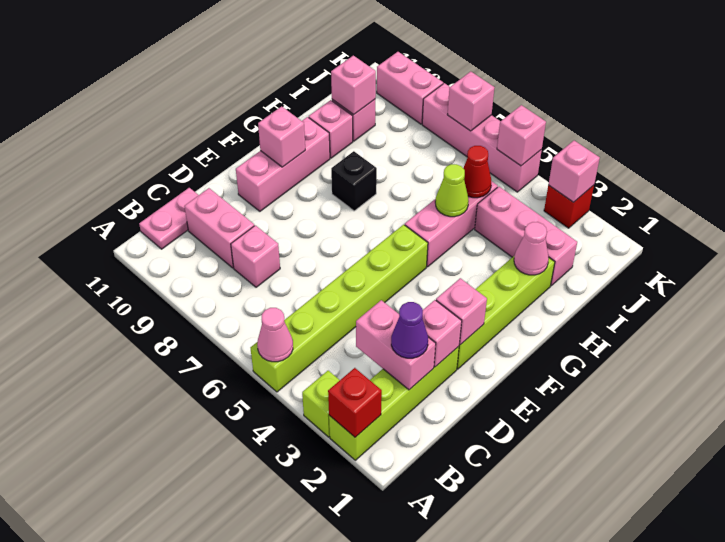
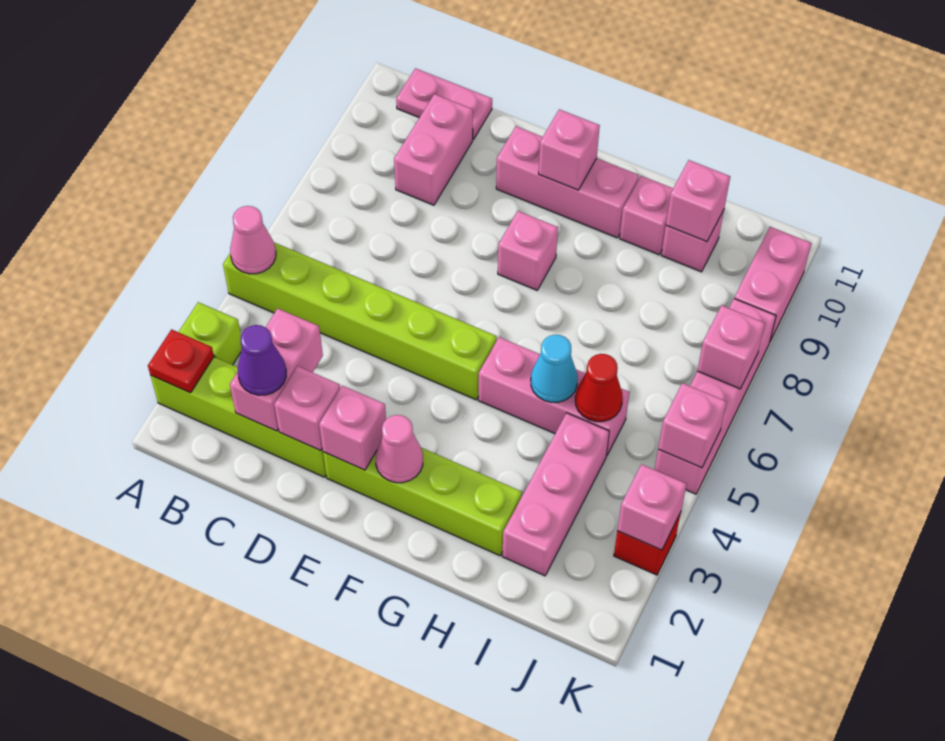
red brick A2 level 2 -> red plate A2 level 2
pink brick C8 level 1 -> pink brick F8 level 1
black brick G8 level 1 -> none
pink cone H2 level 2 -> pink cone F2 level 2
lime cone H5 level 2 -> cyan cone H5 level 2

